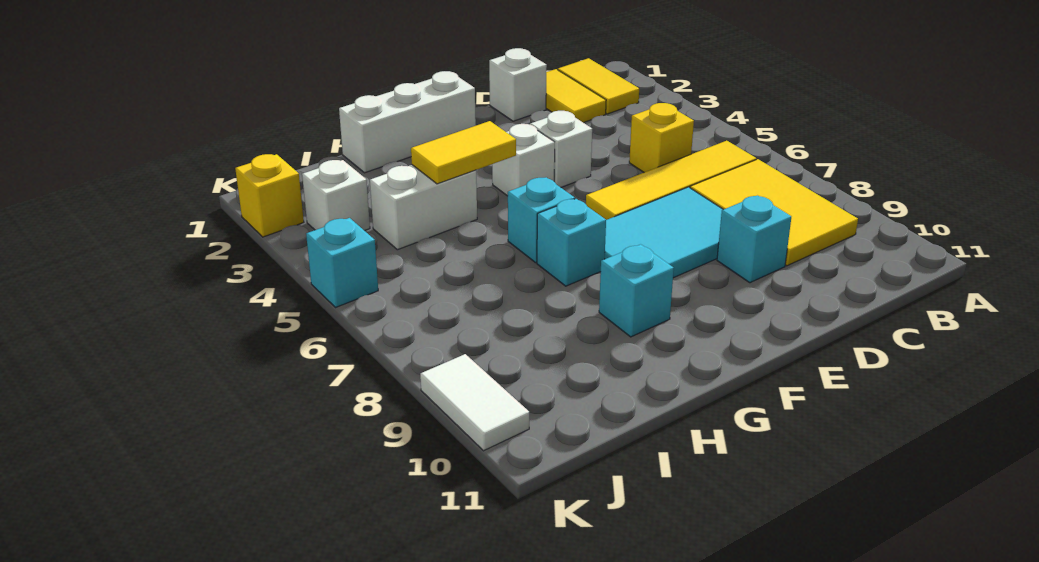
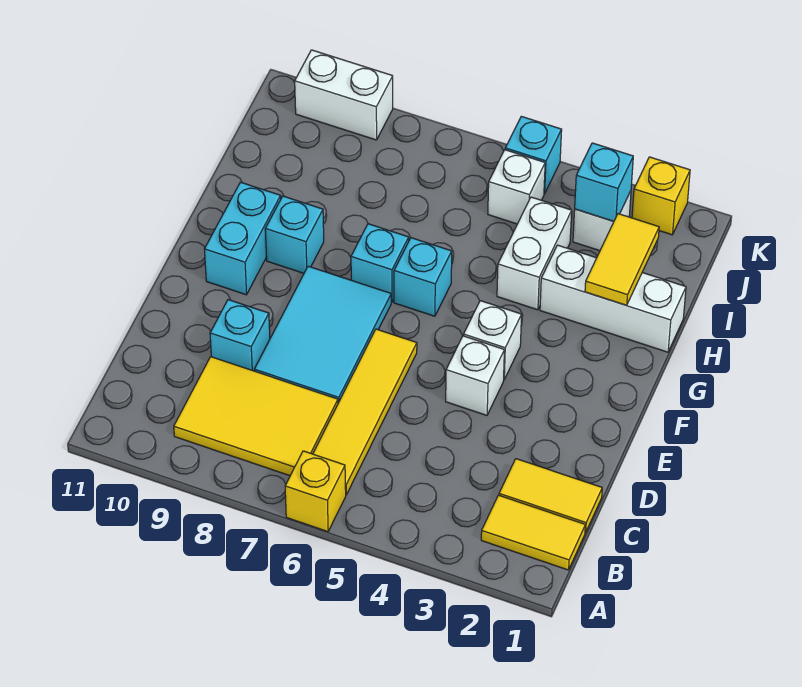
yellow brick C5 level 1 -> yellow brick A6 level 1
white brick D1 level 1 -> white brick J5 level 1
white brick F1:H1 level 1 -> white brick H1:H3 level 1
none -> cyan brick F10:G10 level 1
yellow tile G4:H4 level 2 -> yellow tile H2:I2 level 2
none -> cyan brick J3 level 2
white tile K9:K10 level 1 -> white brick K9:K10 level 1

